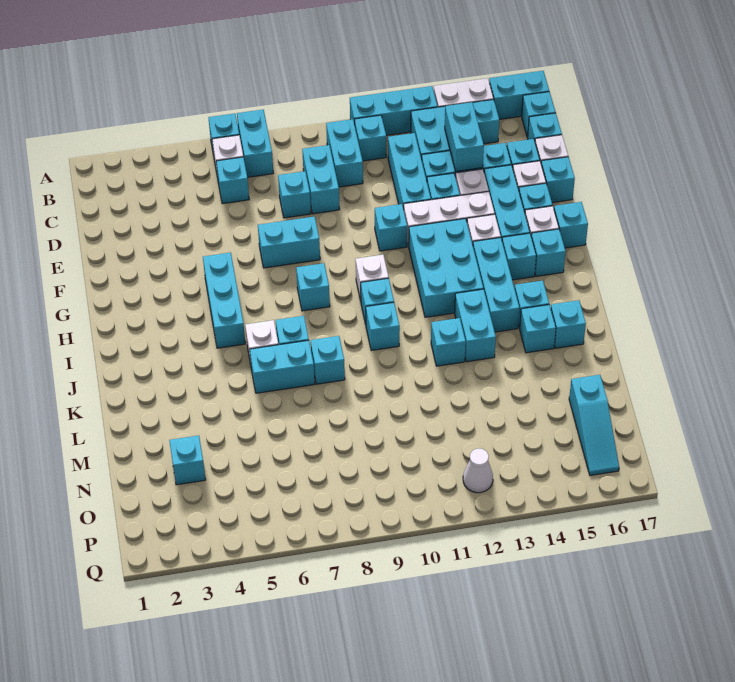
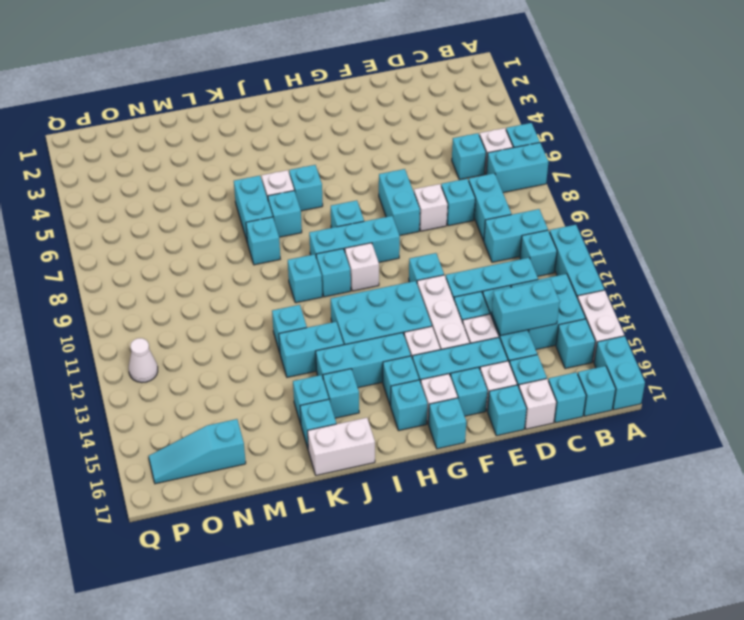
cyan brick C9:D9 level 1 -> cyan brick C8:C9 level 1
none -> white brick E8 level 1
cyan brick G5:I5 level 1 -> cyan brick G9:I9 level 1
none -> white brick J17:K17 level 1
cyan brick N3 level 1 -> cyan brick I6 level 1

